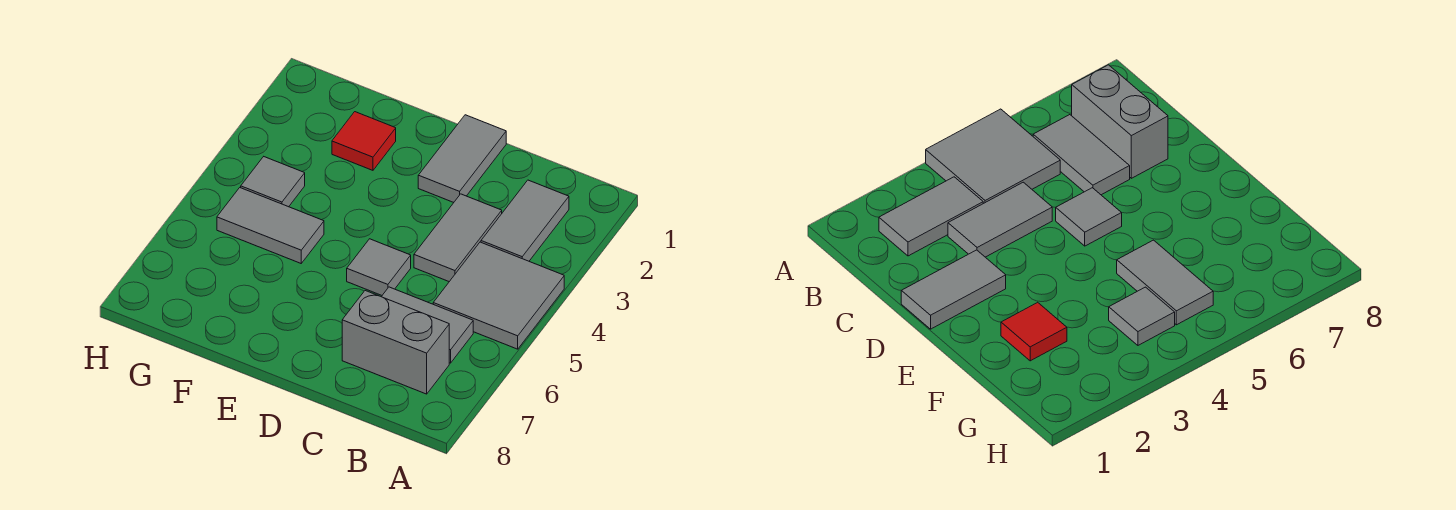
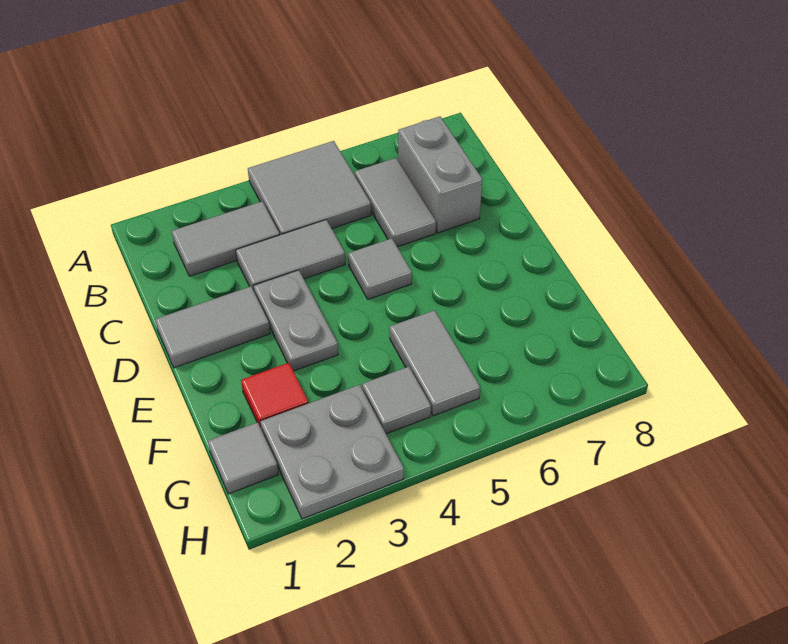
none -> grey plate D3:E3 level 1
none -> grey tile G1 level 1
none -> grey plate G2:H3 level 1

